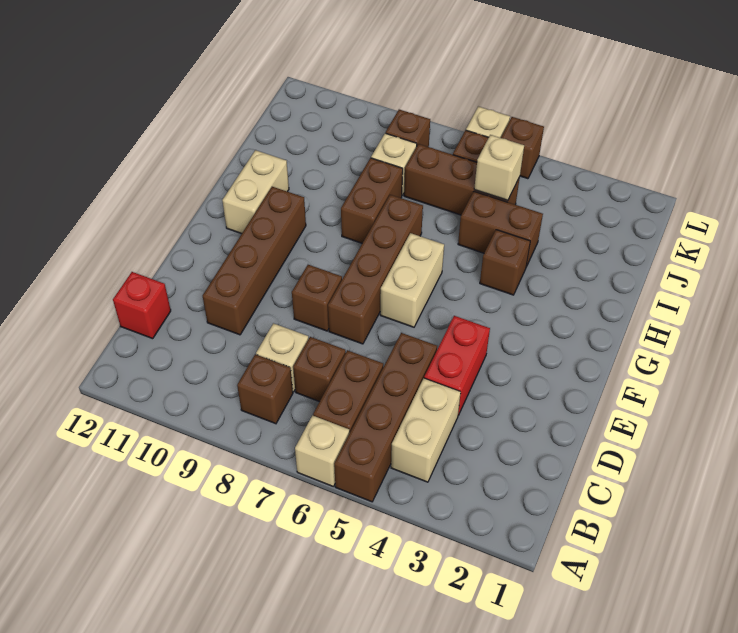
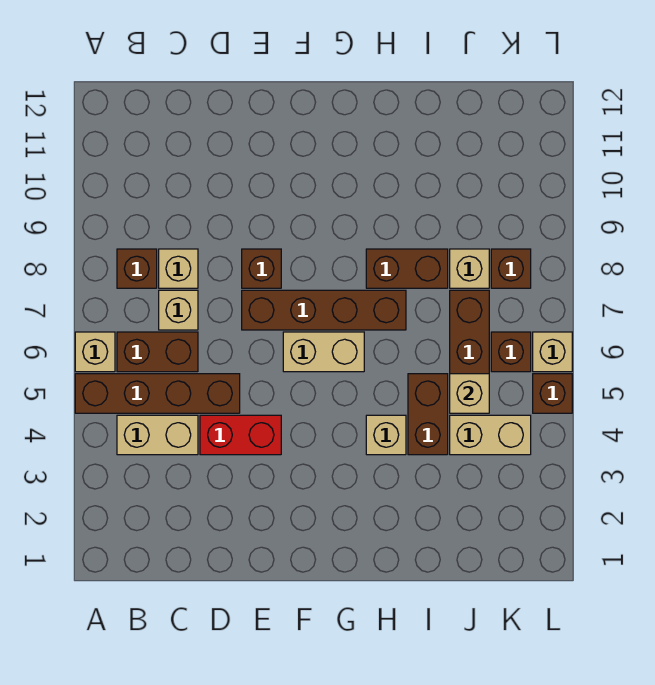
brown brick C7 level 1 -> tan brick C7 level 1
red brick C12 level 1 -> none
brown brick D10:G10 level 1 -> none
tan brick G11:H11 level 1 -> tan brick J4:K4 level 1
brown brick H4 level 1 -> tan brick H4 level 1

